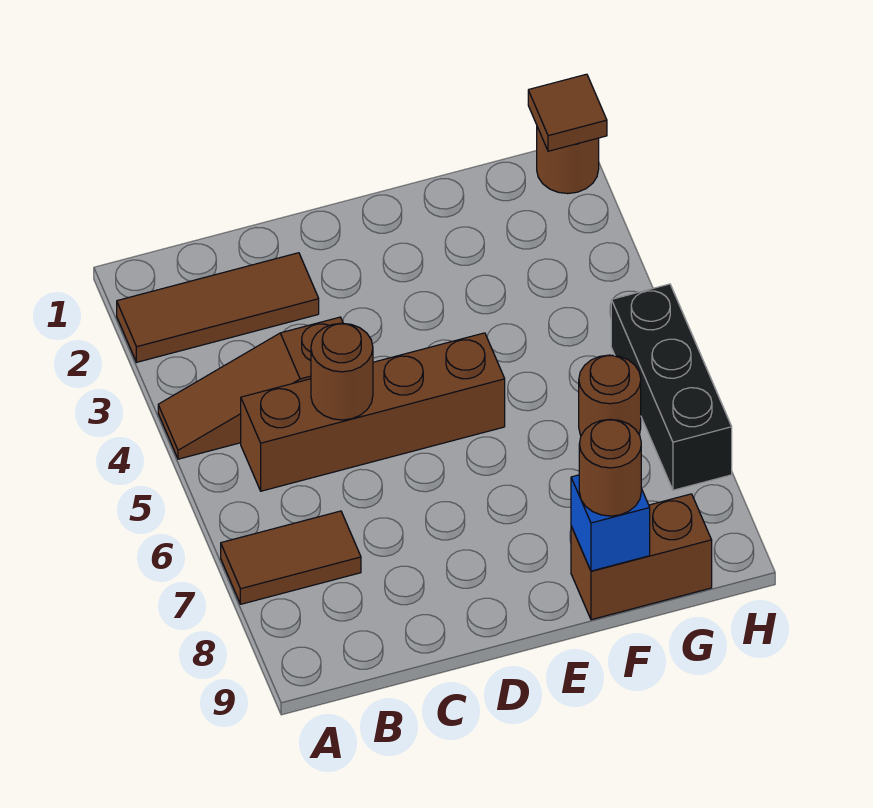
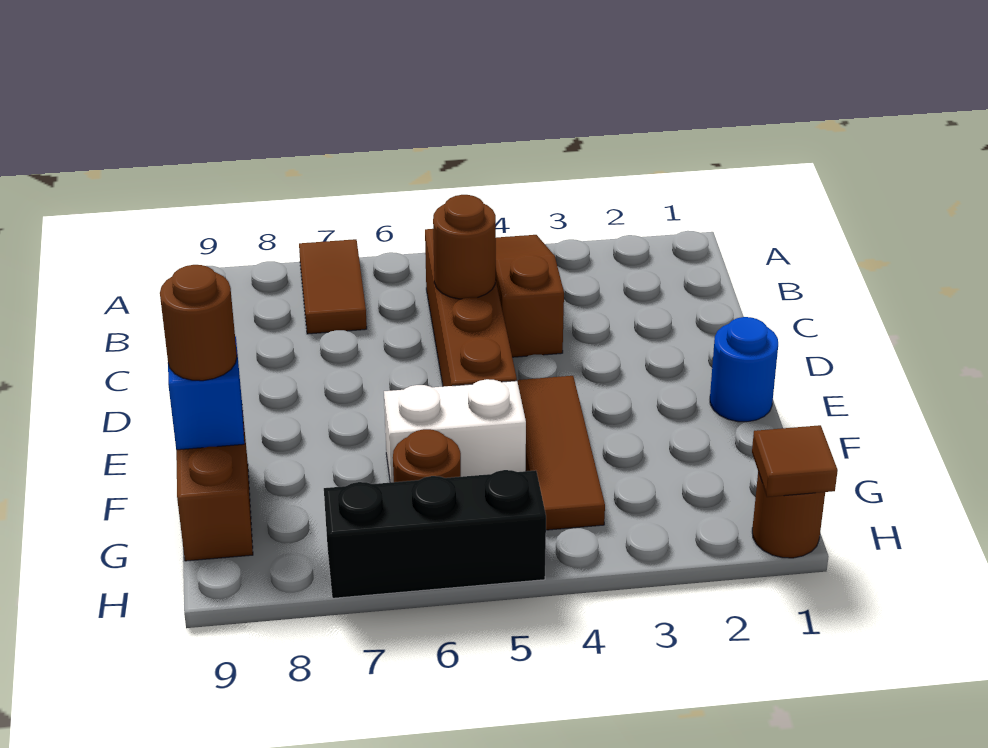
brown tile A2:C2 level 1 -> brown tile E4:G4 level 1
none -> blue round brick E1 level 1
none -> white brick F5:F6 level 1

